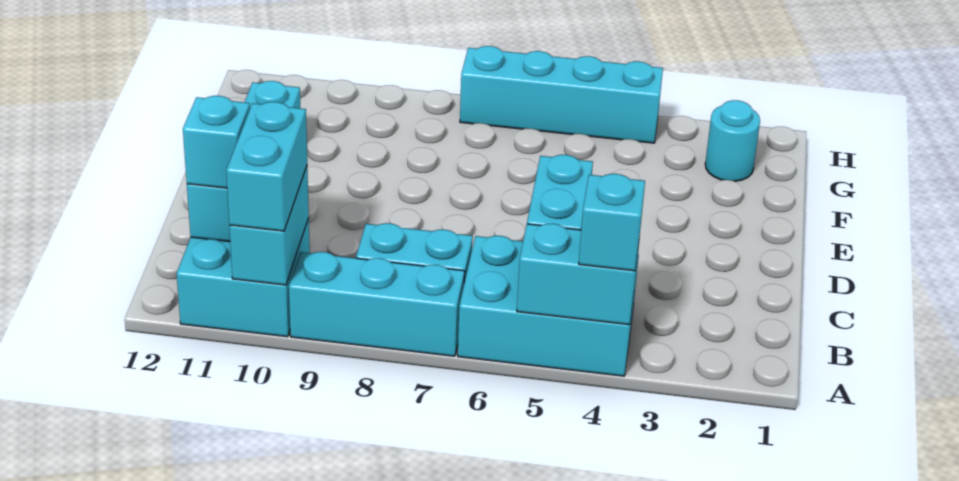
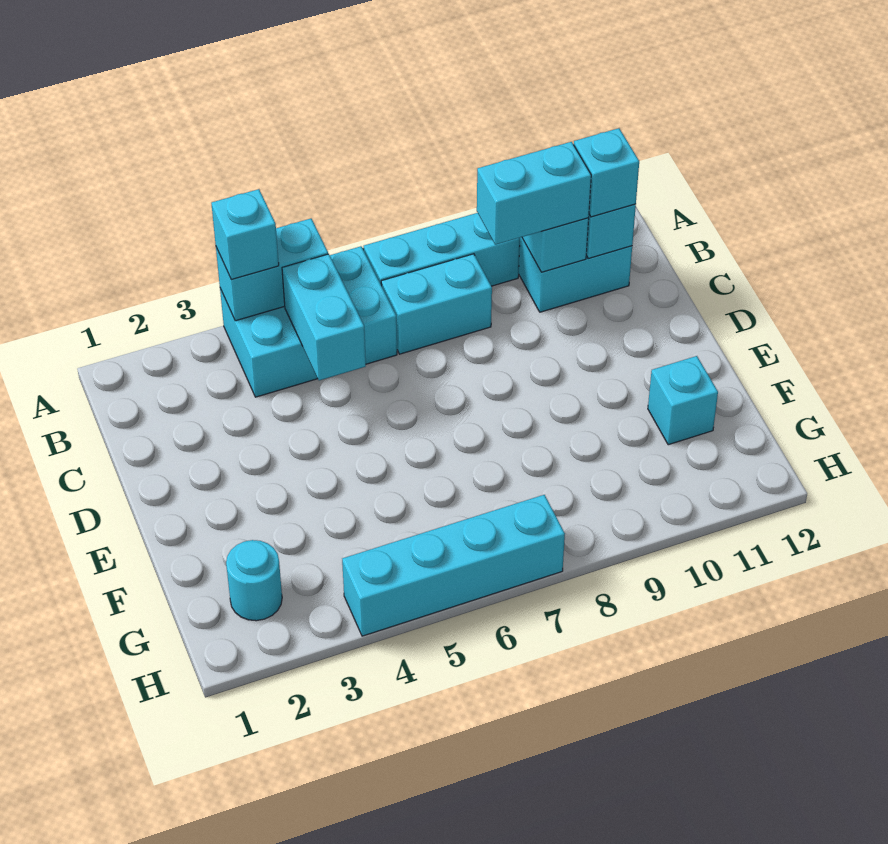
cyan brick A10:B10 level 3 -> cyan brick B9:B10 level 3

